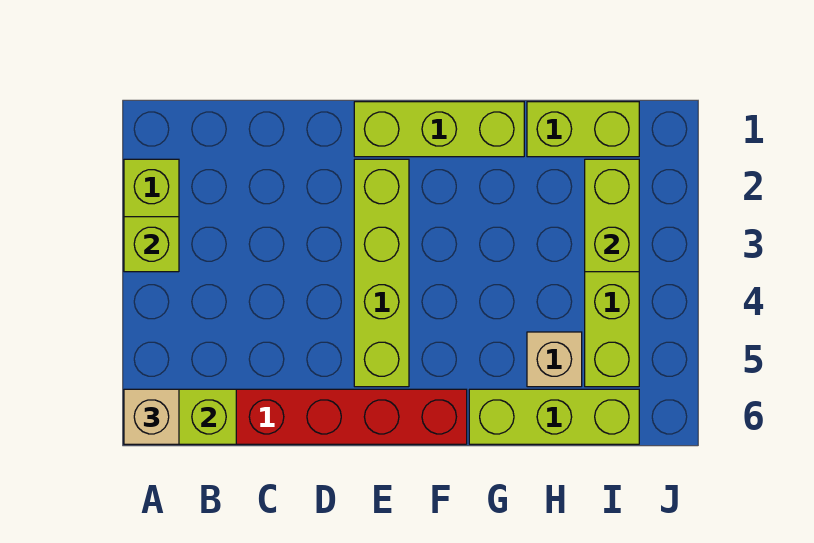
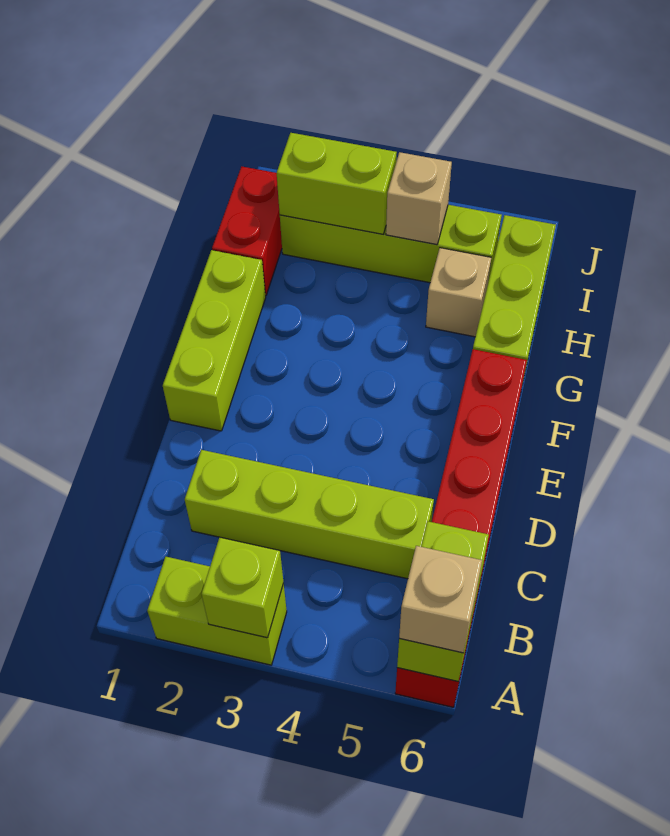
lime brick E2:E5 level 1 -> lime brick C2:C5 level 1
lime brick H1:I1 level 1 -> red brick H1:I1 level 1
none -> tan brick I4 level 2

